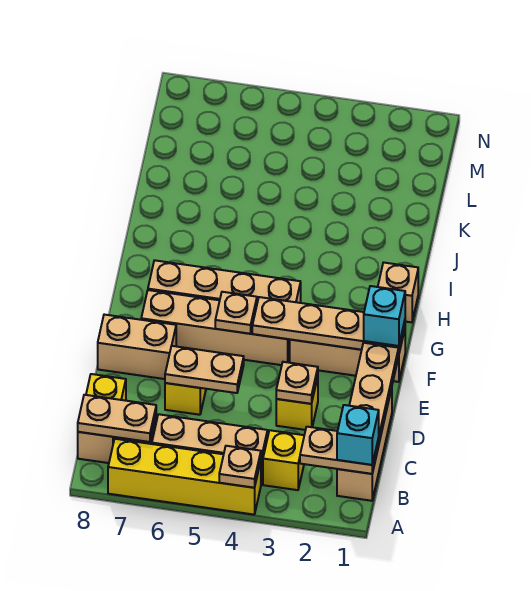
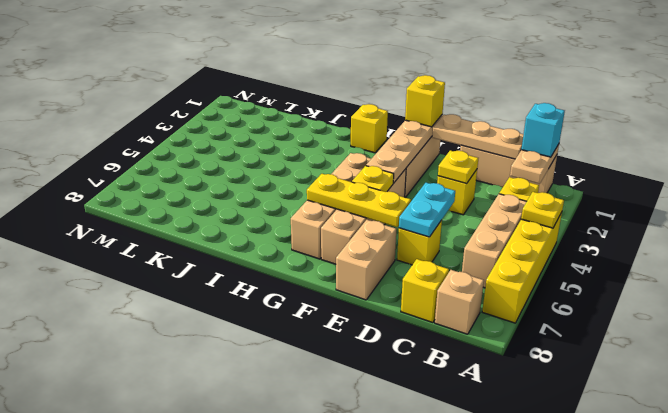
tan plate A4 level 2 -> yellow plate A4 level 2
tan plate B7:B8 level 2 -> none
tan plate D3 level 2 -> yellow plate D3 level 2
tan plate D5:D6 level 2 -> cyan plate D5:D6 level 2
none -> yellow plate E6:G6 level 2
cyan brick F1 level 3 -> yellow brick F1 level 3
tan plate F5 level 2 -> yellow plate F5 level 2
tan brick H1 level 1 -> yellow brick H1 level 1

